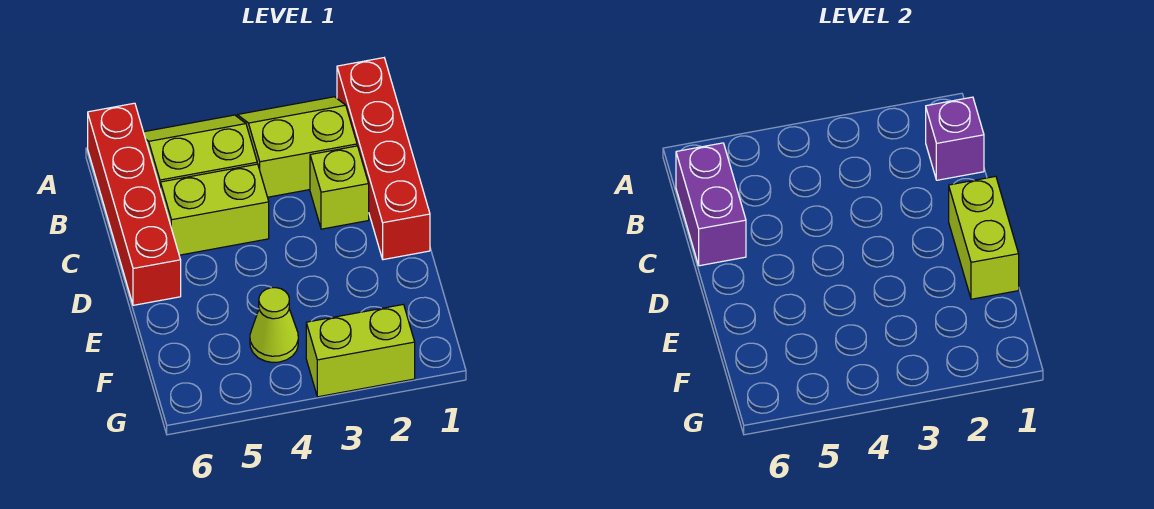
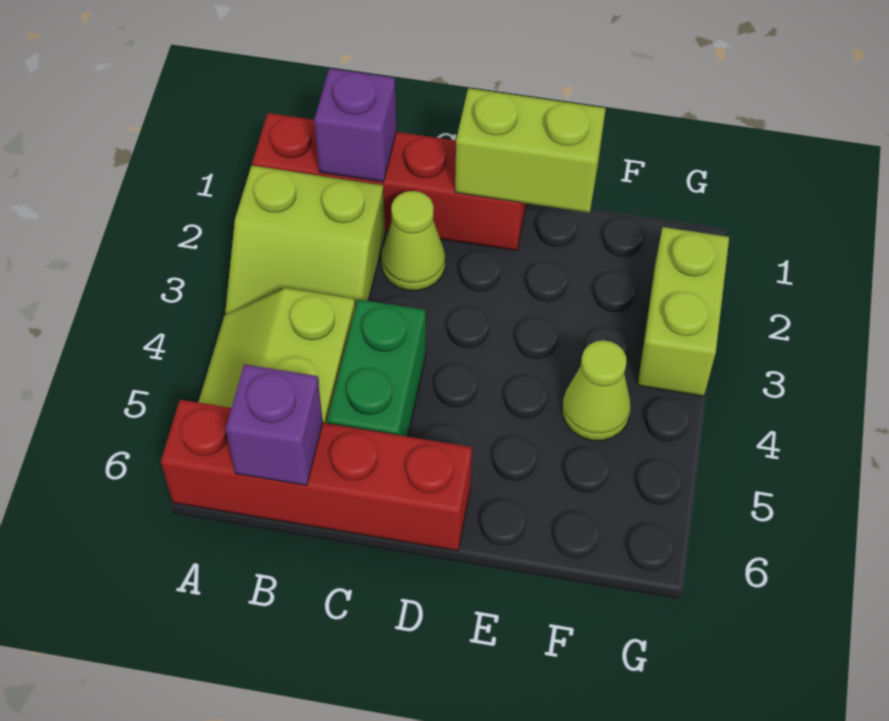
lime slope A2:B3 level 1 top B -> lime slope A2:B3 level 1 top 2
purple brick B6:C6 level 2 -> purple brick B6 level 2
lime brick C2 level 1 -> lime cone C2 level 1
lime brick C4:C5 level 1 -> green brick C4:C5 level 1

